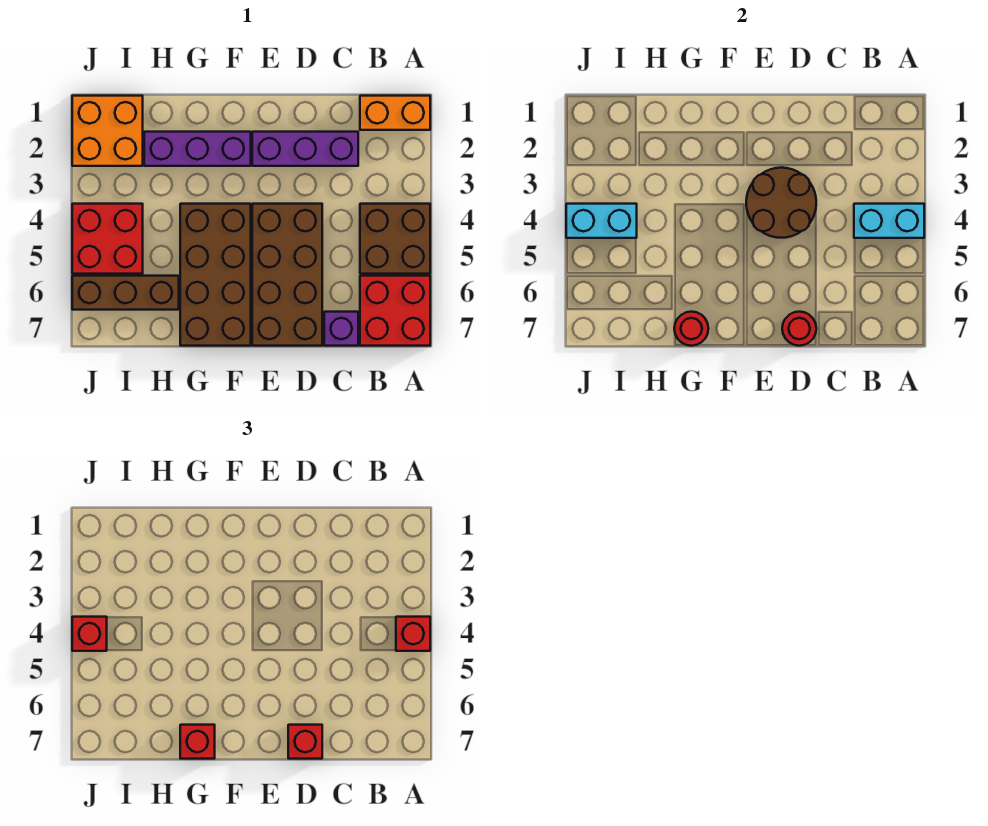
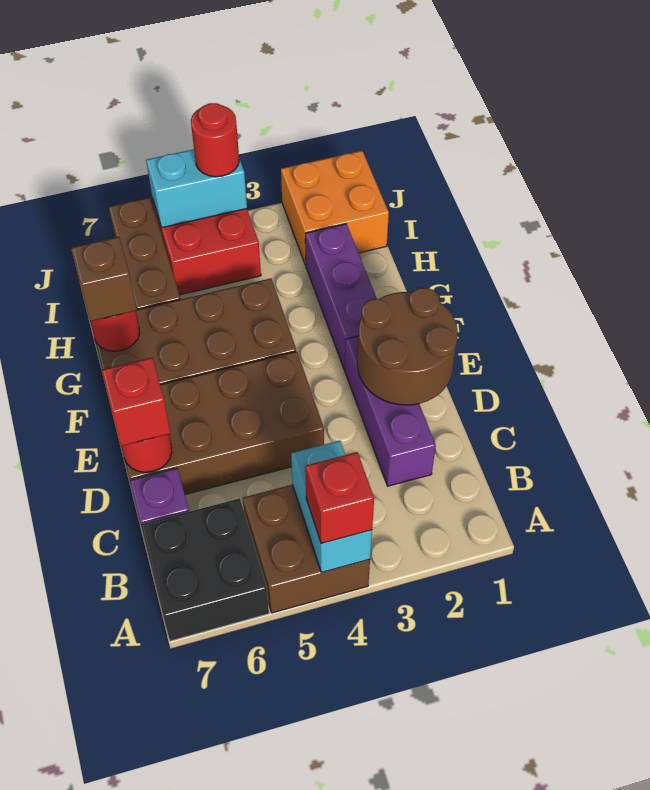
orange brick A1:B1 level 1 -> none
red brick A6:B7 level 1 -> black brick A6:B7 level 1
brown round brick D3:E4 level 2 -> brown round brick D1:E2 level 2
red brick G7 level 3 -> brown brick G7 level 3
cyan brick I4:J4 level 2 -> cyan brick J4:J5 level 2
red brick J4 level 3 -> red round brick J4 level 3

